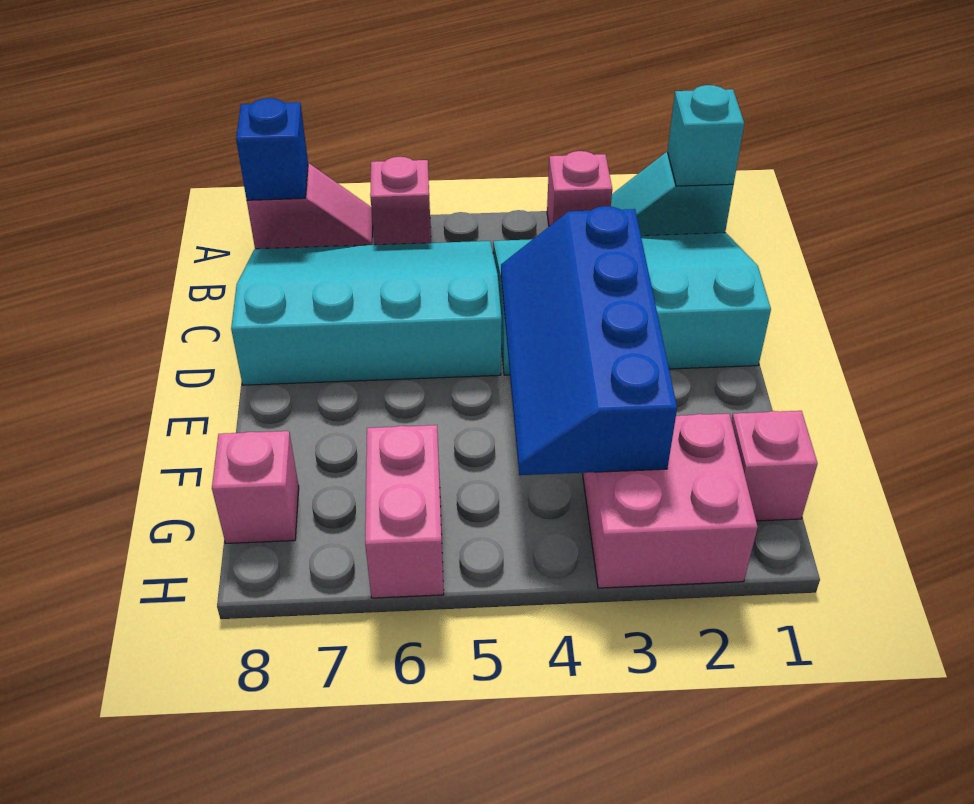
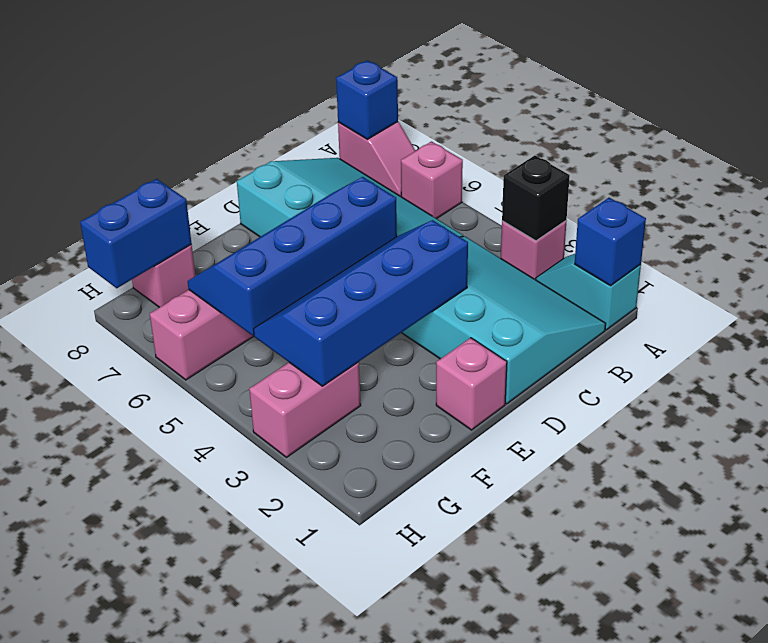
cyan brick A1 level 2 -> blue brick A1 level 2
none -> black brick A3 level 2
none -> blue slope D5:G6 level 2 top 5
pink brick G1 level 1 -> pink brick E1 level 1
pink brick G2:H3 level 1 -> pink brick G3:H3 level 1
none -> blue brick G8:H8 level 2

